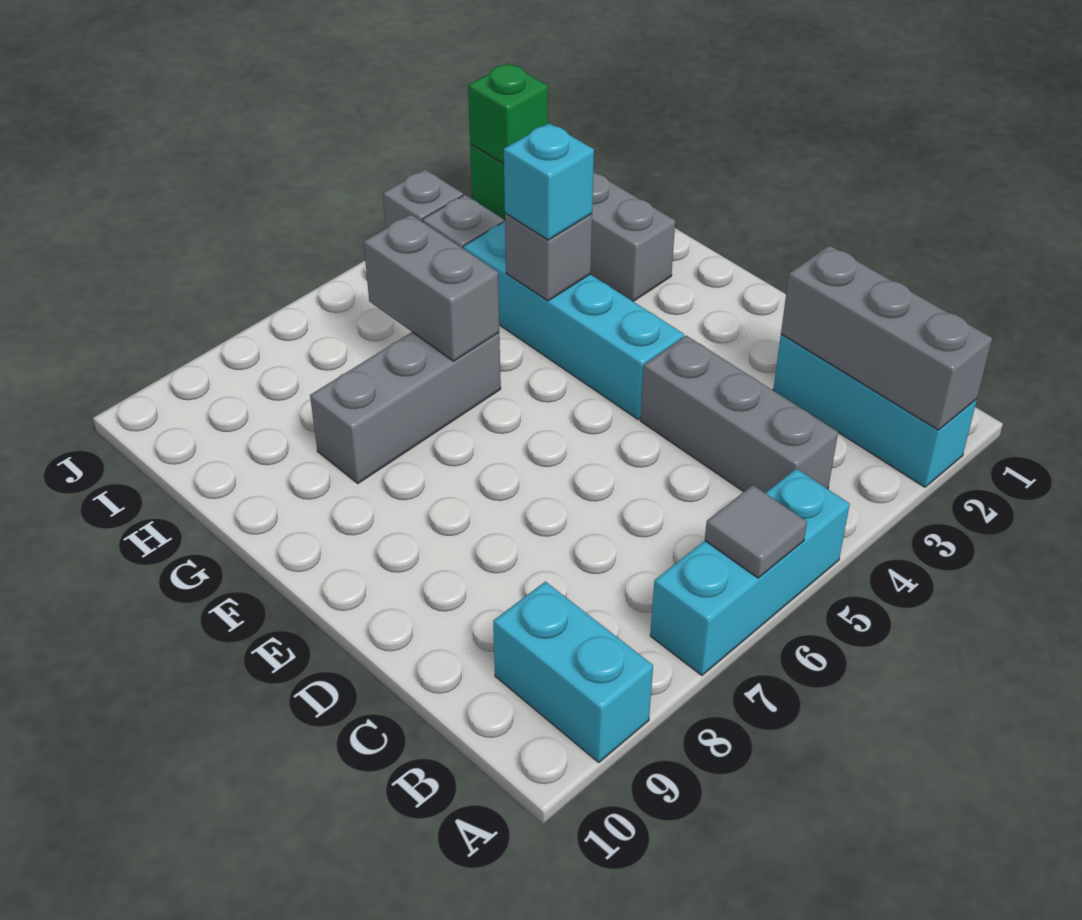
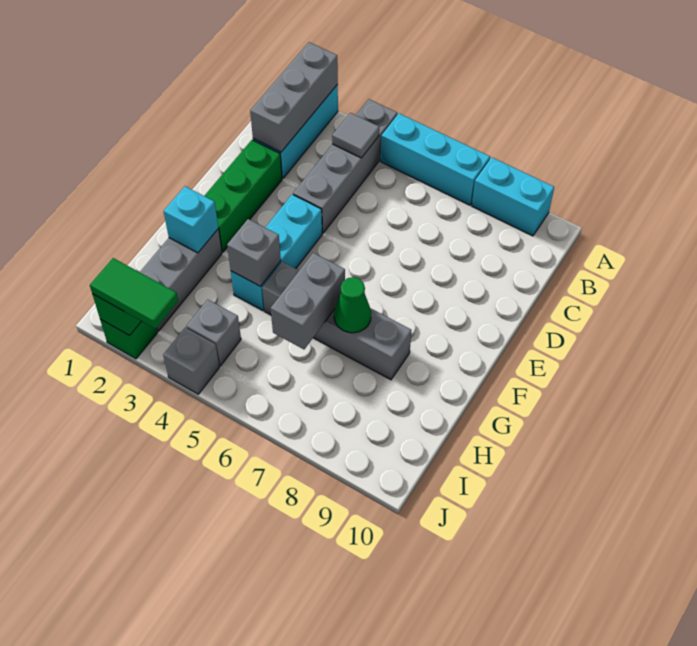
grey tile A6 level 2 -> grey tile B4 level 2
cyan brick A9:B9 level 1 -> cyan brick A8:A9 level 1
grey brick B4:D4 level 1 -> grey brick A4:D4 level 1
none -> green brick D2:F2 level 1
cyan brick E4:H4 level 1 -> cyan brick E4:G4 level 1
cyan brick G4 level 3 -> cyan brick G2 level 2
grey brick G6:G8 level 1 -> grey brick G5:G8 level 1
none -> green cone G7 level 2
none -> green tile J2:J3 level 3

